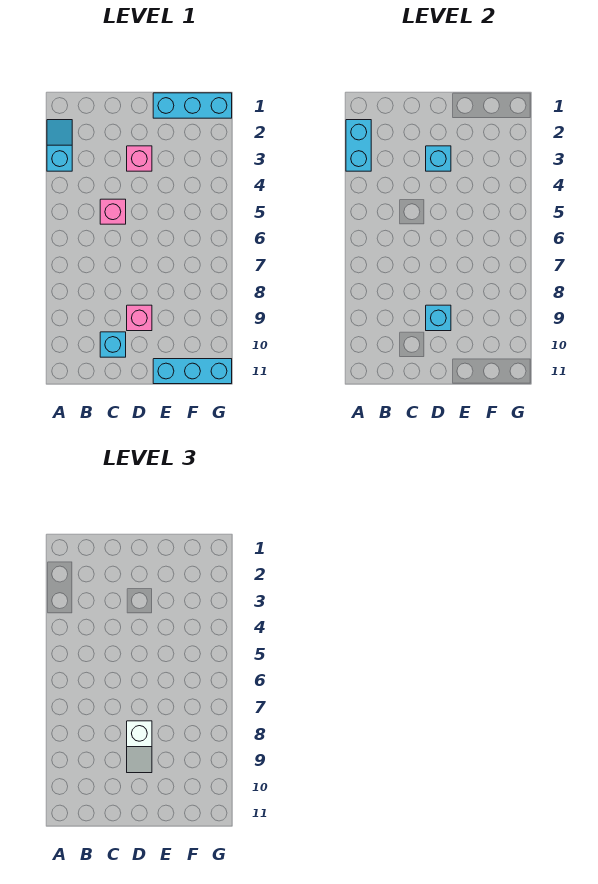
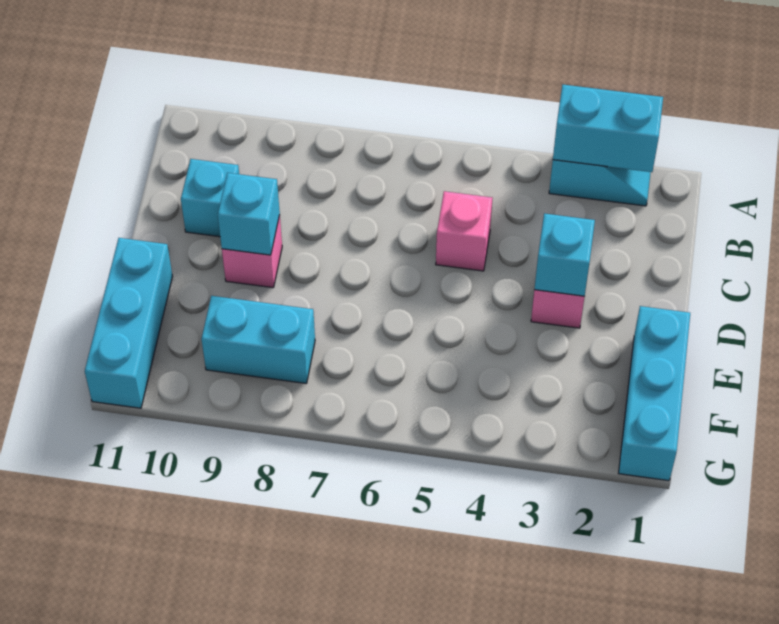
white slope D8:D9 level 3 top 8 -> none
none -> cyan brick F8:F9 level 1

